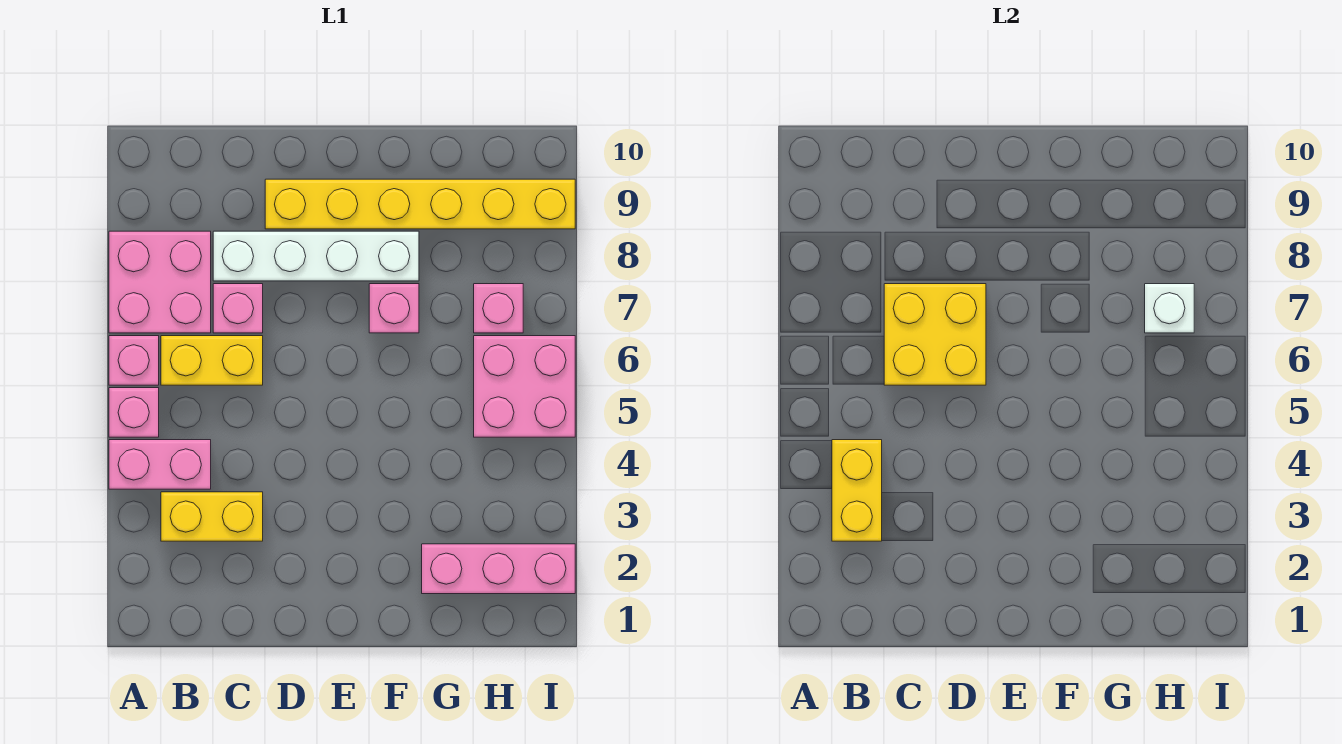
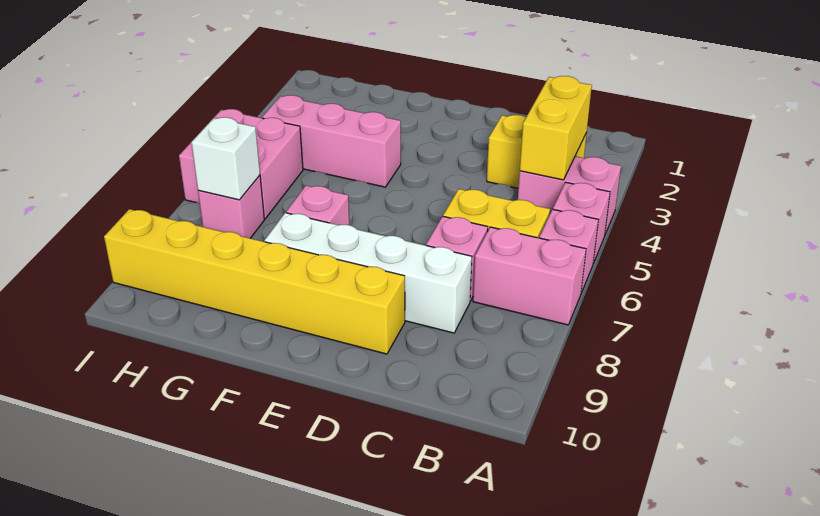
pink brick A7:B8 level 1 -> pink brick A7:B7 level 1
yellow brick C6:D7 level 2 -> none
pink brick G2:I2 level 1 -> pink brick F4:H4 level 1

